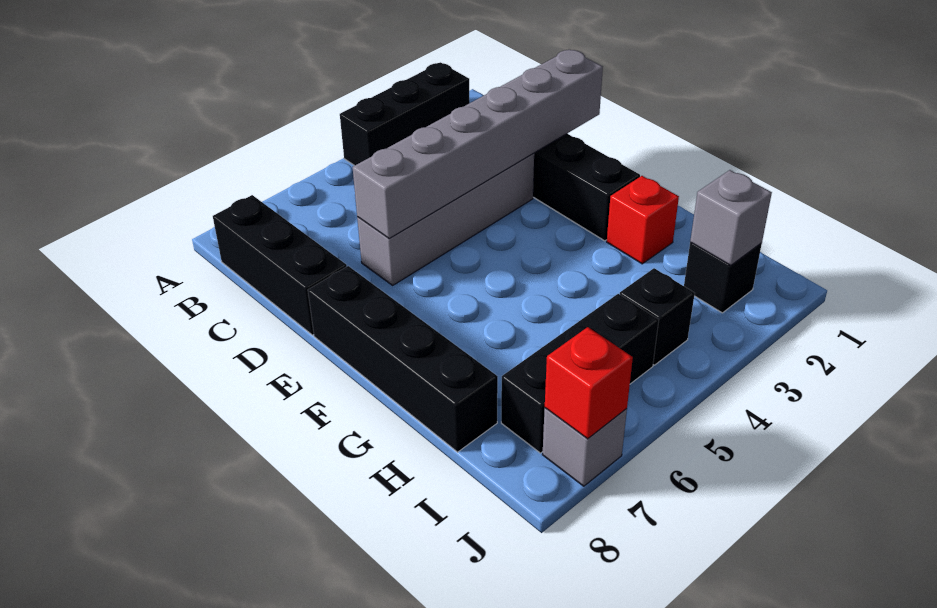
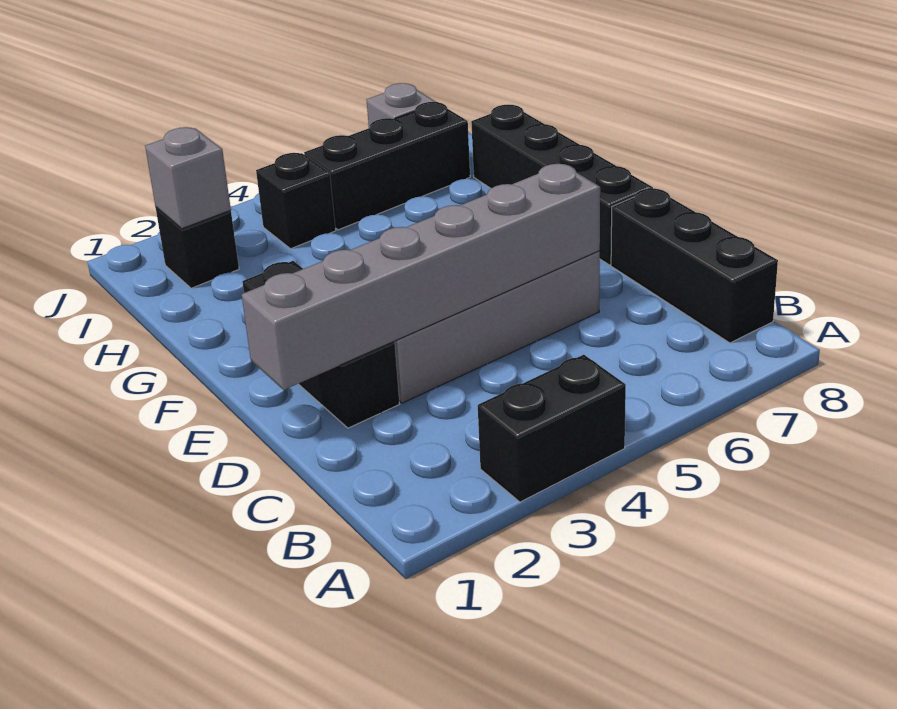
black brick A2:A4 level 1 -> black brick A3:A4 level 1
red brick G2 level 1 -> none
red brick J7 level 2 -> none

